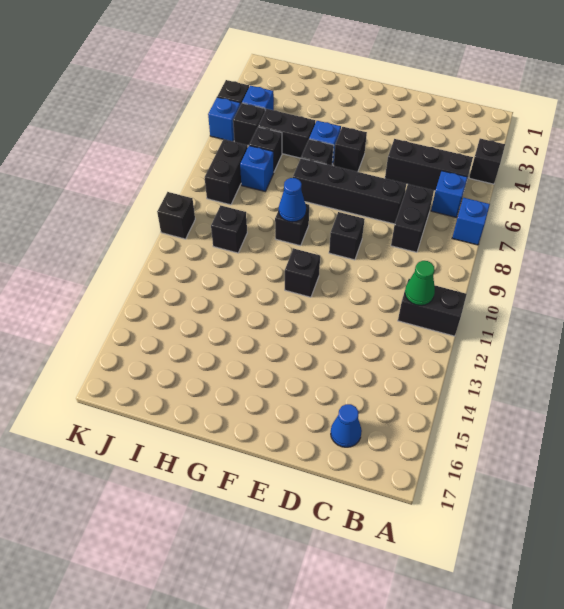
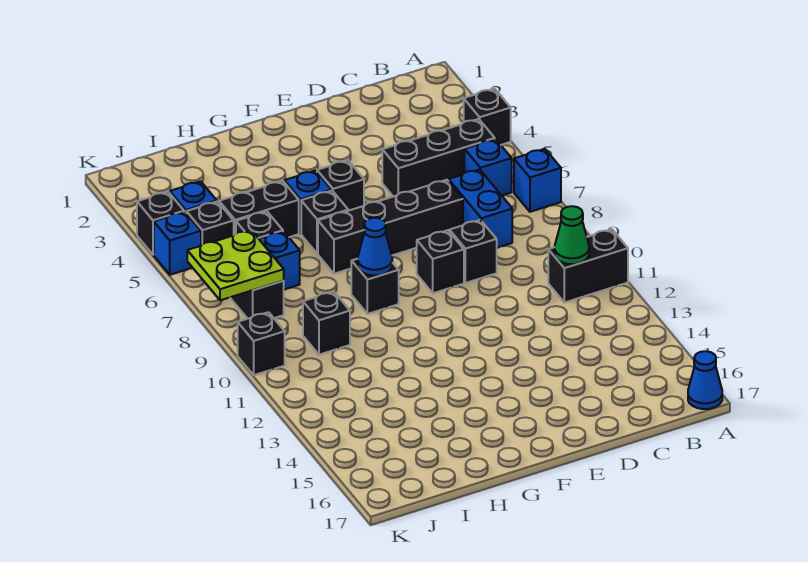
black brick C7:C8 level 1 -> blue brick C7:C8 level 1
blue cone C16 level 1 -> blue cone A17 level 1
black brick F11 level 1 -> black brick D9 level 1
none -> lime plate J7:K8 level 2

